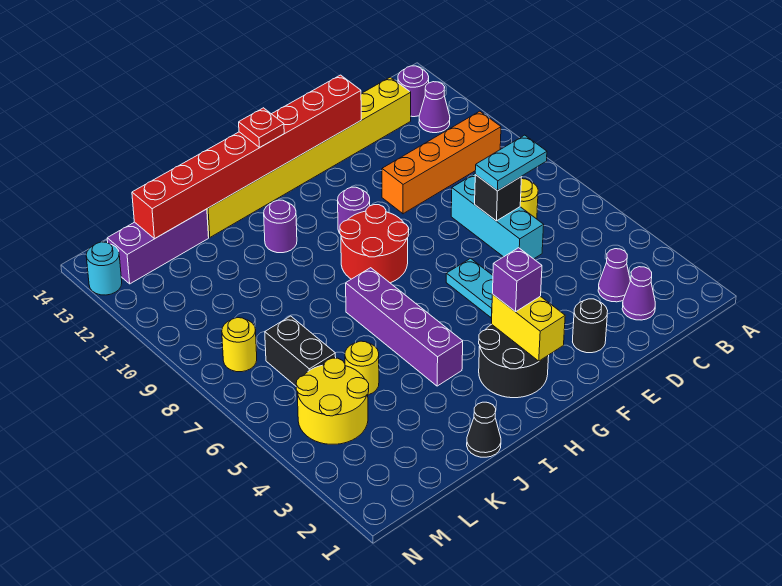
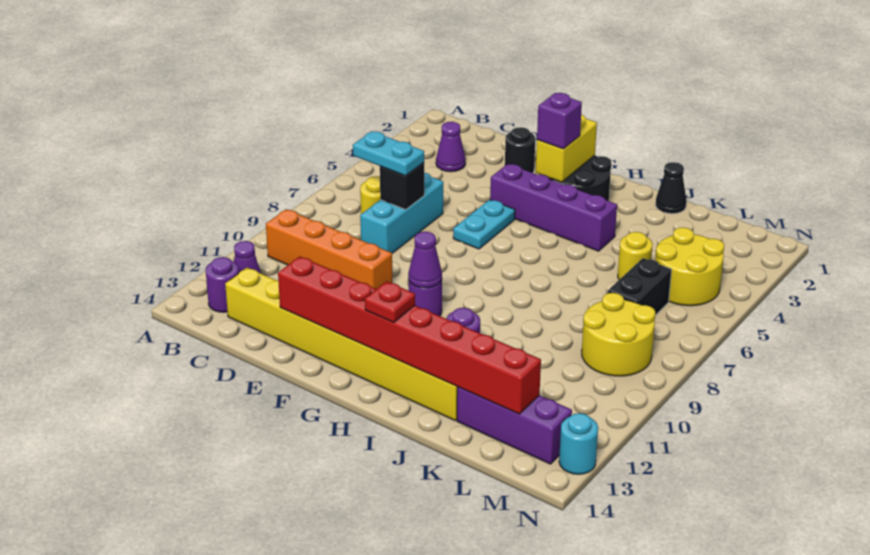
purple cone C2 level 1 -> purple cone G10 level 2
red round brick G8:H9 level 1 -> none
purple brick I4:I7 level 1 -> purple brick F4:I4 level 1
yellow round brick M8 level 1 -> yellow round brick L8:M9 level 1

